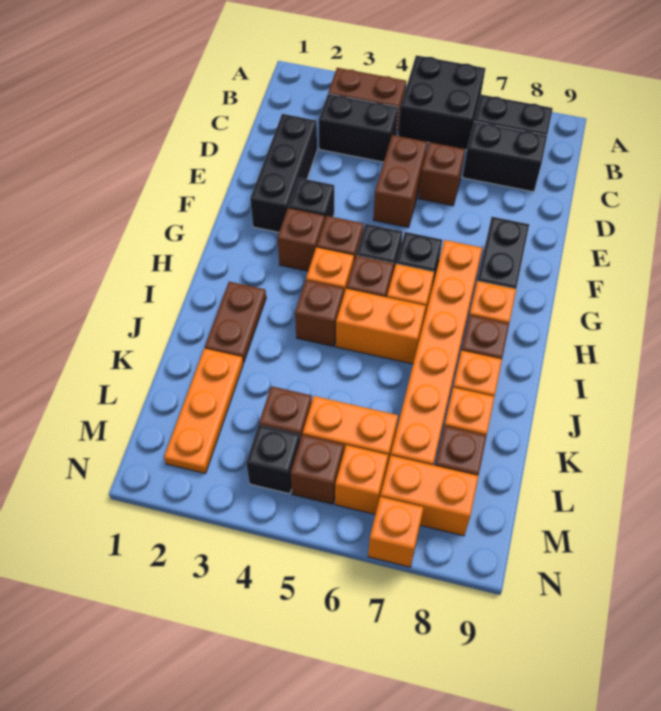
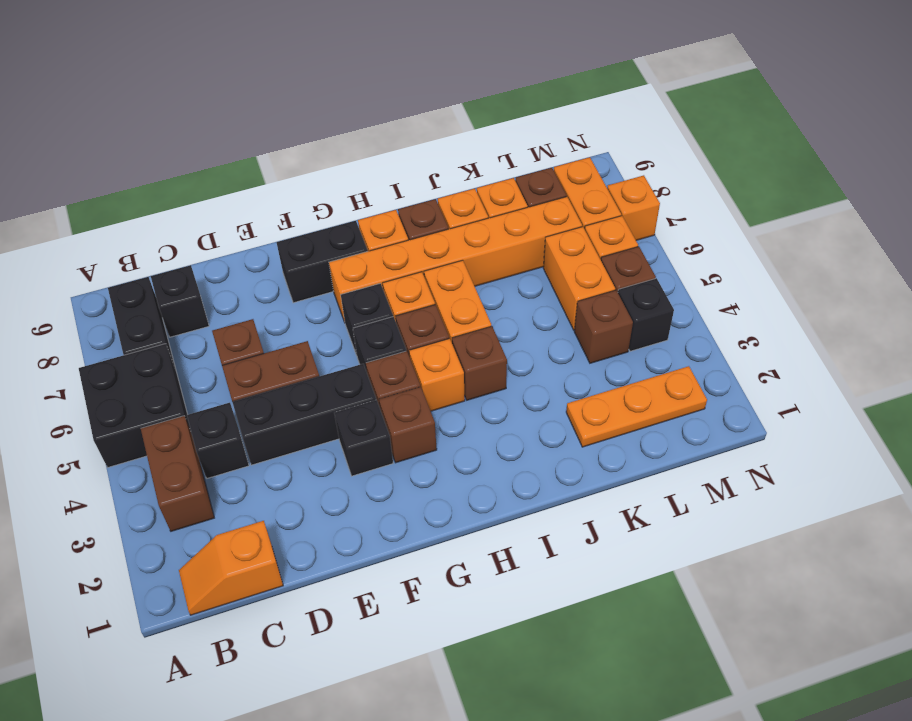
none -> orange slope B1:C1 level 1 top C
black brick C3:C4 level 1 -> black brick C4 level 1
black brick C7:C8 level 1 -> black brick C8 level 1
black brick D2:F2 level 1 -> black brick D4:F4 level 1
brown plate I2:J2 level 1 -> none

